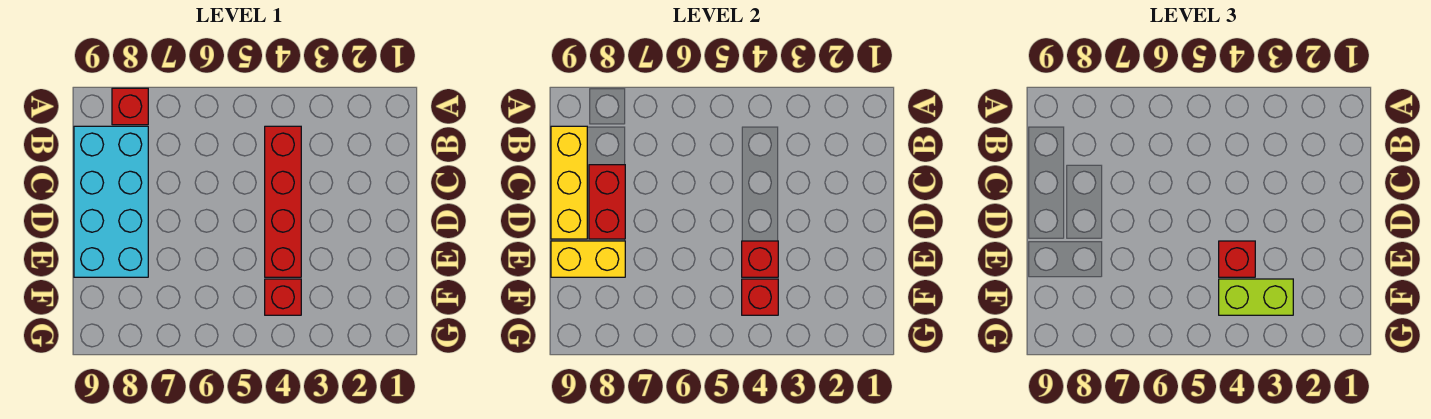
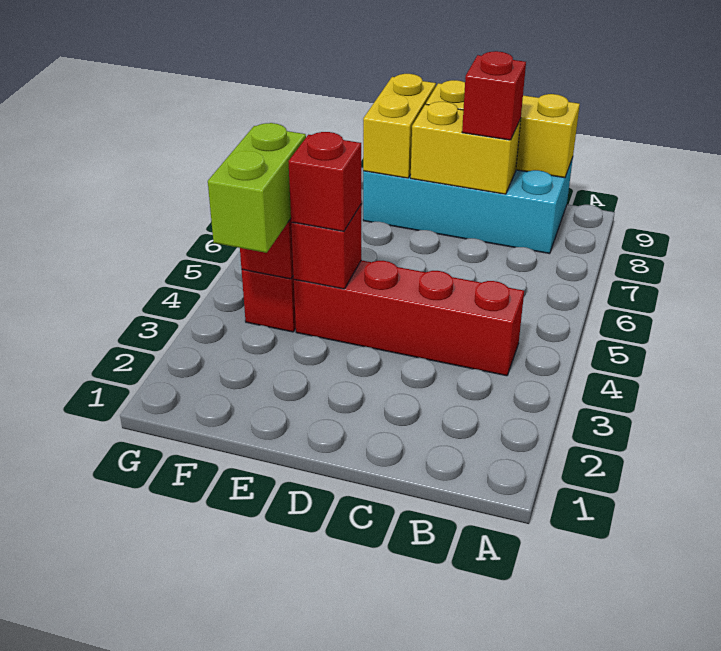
red brick A8 level 1 -> red brick C8 level 3
red brick C8:D8 level 2 -> yellow brick C8:D8 level 2

